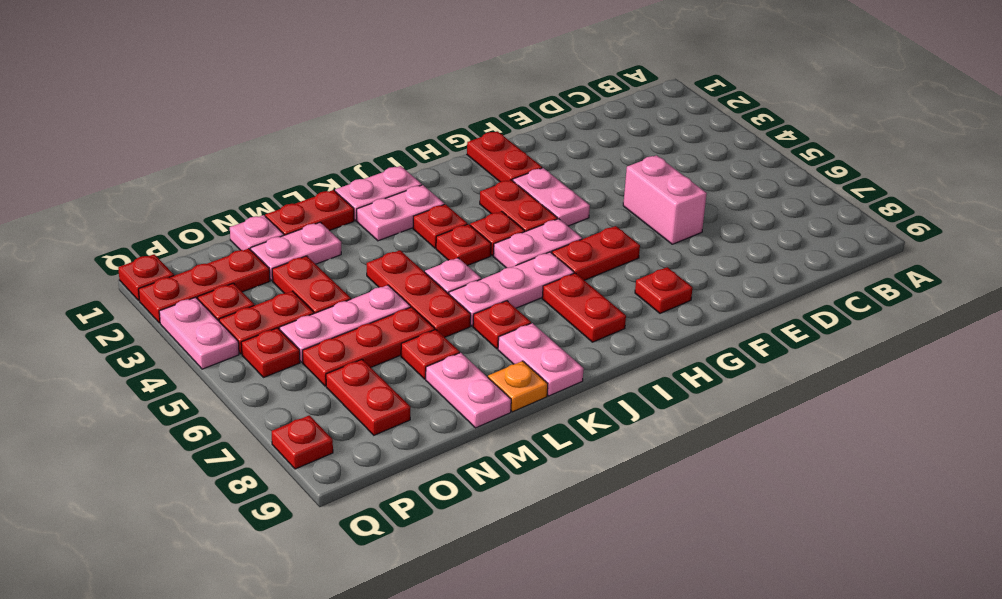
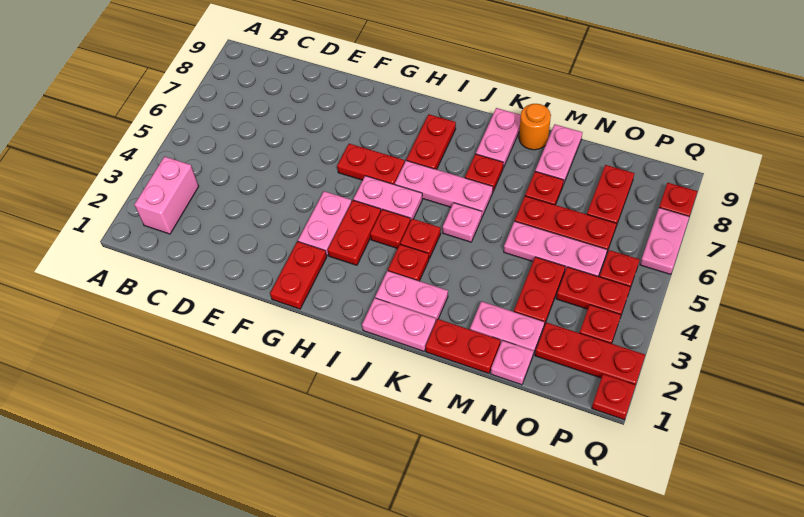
pink brick E5:E6 level 1 -> pink brick B2:B3 level 1
red plate G8 level 1 -> none
red plate L4:L6 level 1 -> none
orange plate L9 level 1 -> orange round brick L9 level 1
pink plate Q3:Q4 level 1 -> pink plate Q6:Q7 level 1

